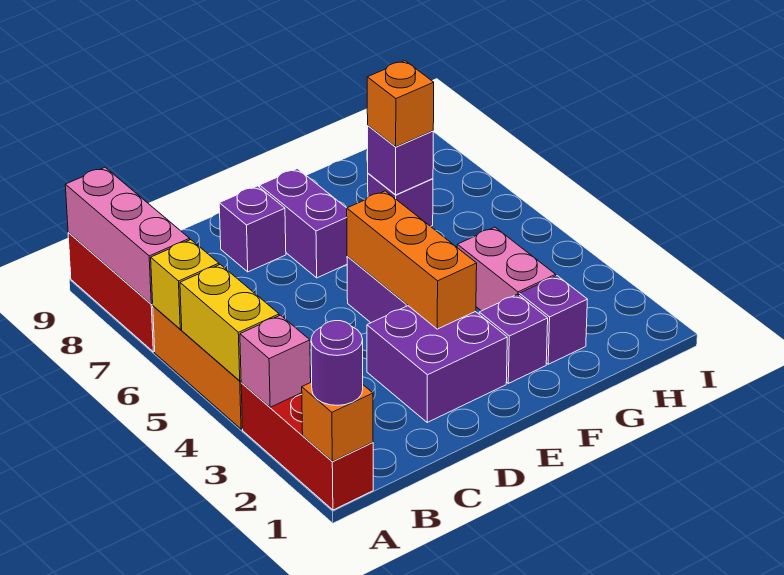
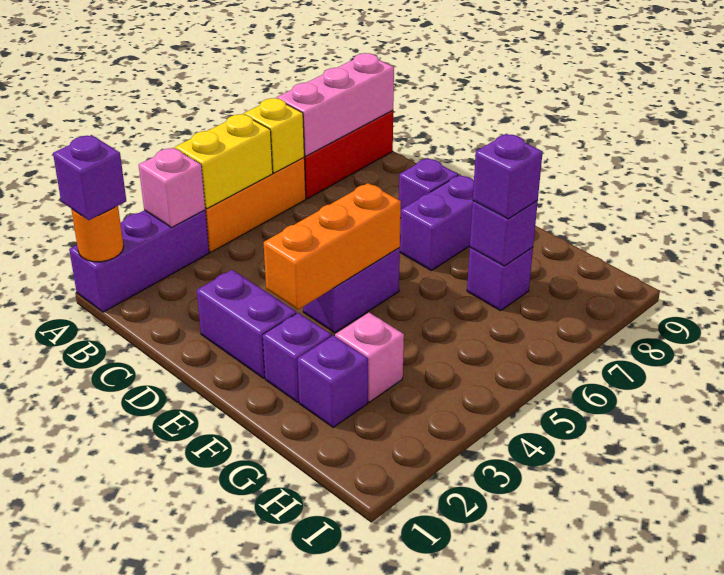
red brick A1:A3 level 1 -> purple brick A1:A3 level 1
orange brick A1 level 2 -> orange round brick A1 level 2
purple round brick A1 level 3 -> purple brick A1 level 3
purple brick D2:E3 level 1 -> purple brick D2:E2 level 1
pink brick G3:G4 level 1 -> pink brick G3 level 1
orange brick G7 level 3 -> purple brick G7 level 3

